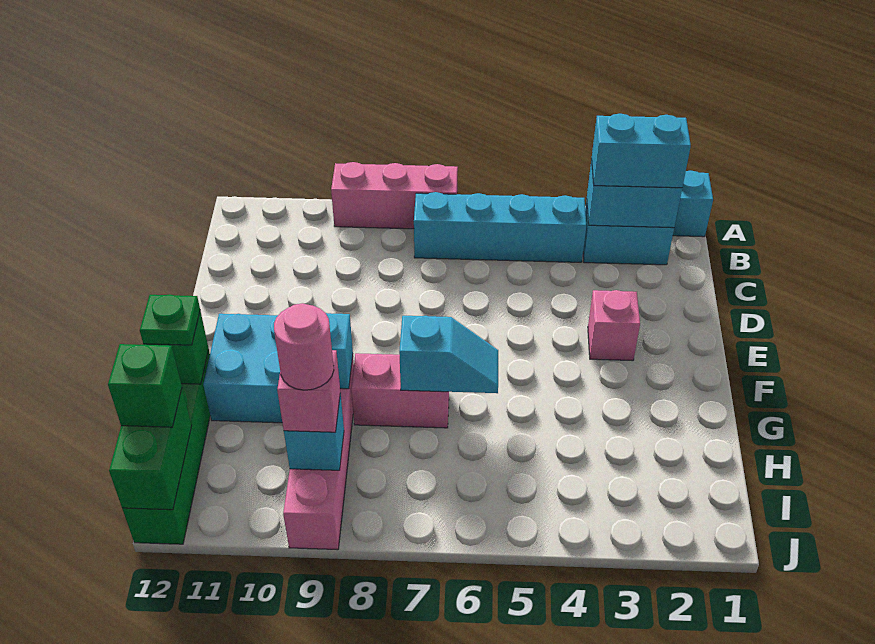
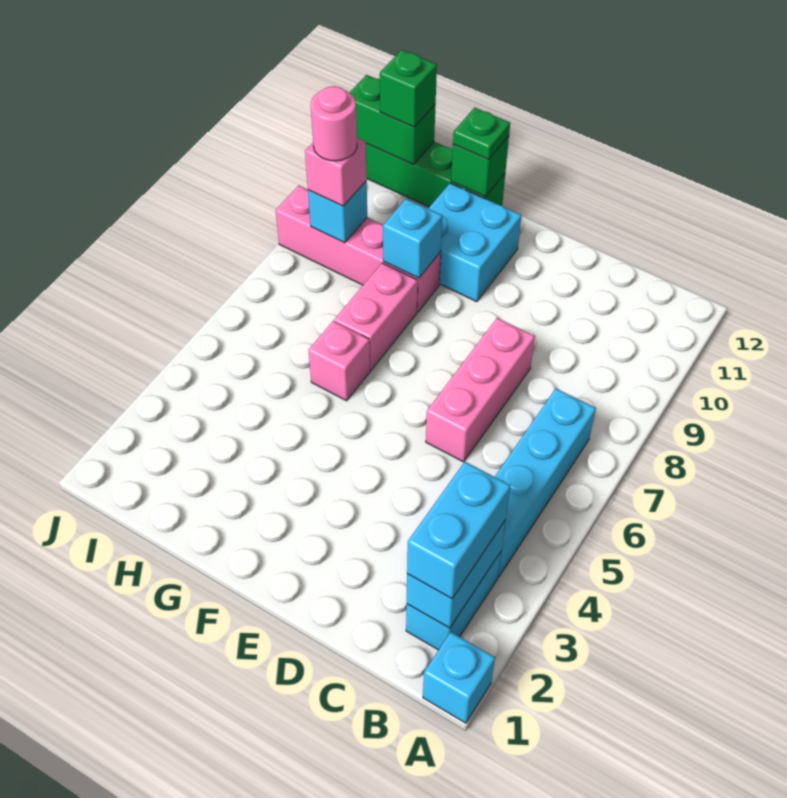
pink brick A7:A9 level 1 -> pink brick D6:D8 level 1
pink brick E3 level 1 -> pink brick G6 level 1
cyan slope G6:G7 level 2 top 7 -> none

